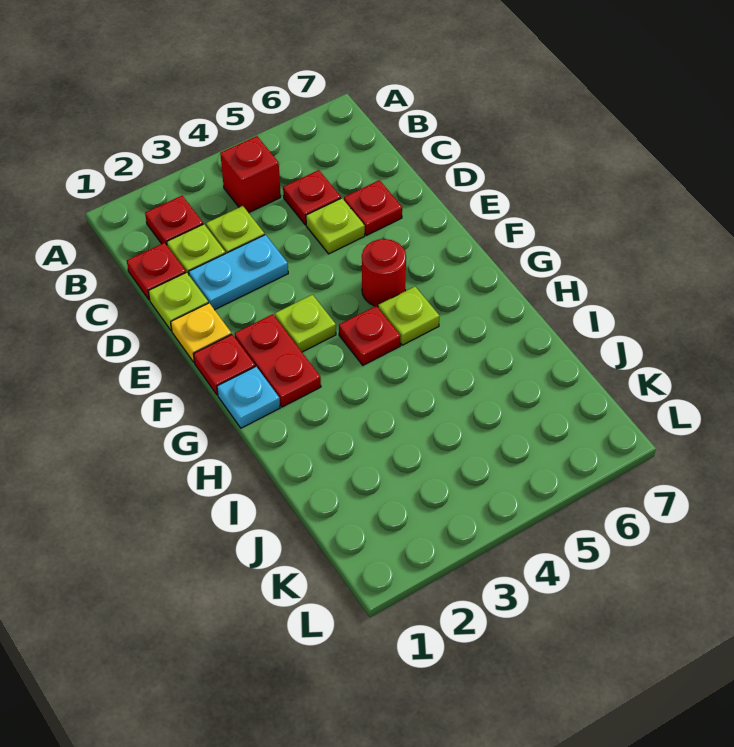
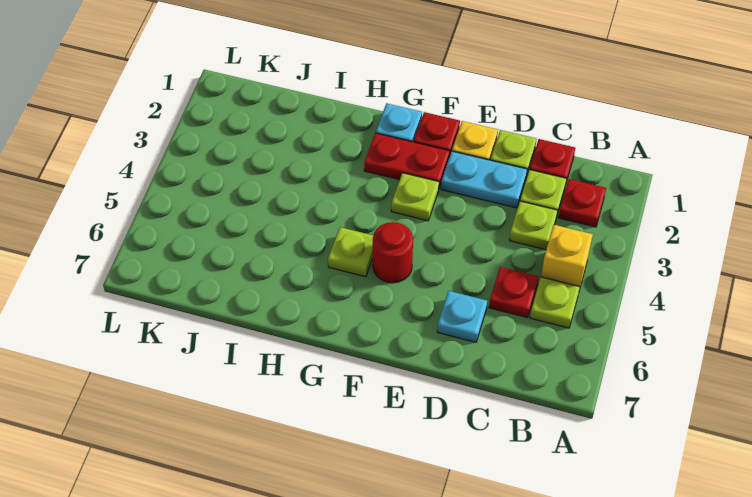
red brick B4 level 1 -> yellow brick B4 level 1
cyan plate D2:D3 level 1 -> cyan plate D2:E2 level 1
lime plate D5 level 1 -> lime plate B5 level 1
red plate D6 level 1 -> cyan plate D6 level 1
red plate G4 level 1 -> none

